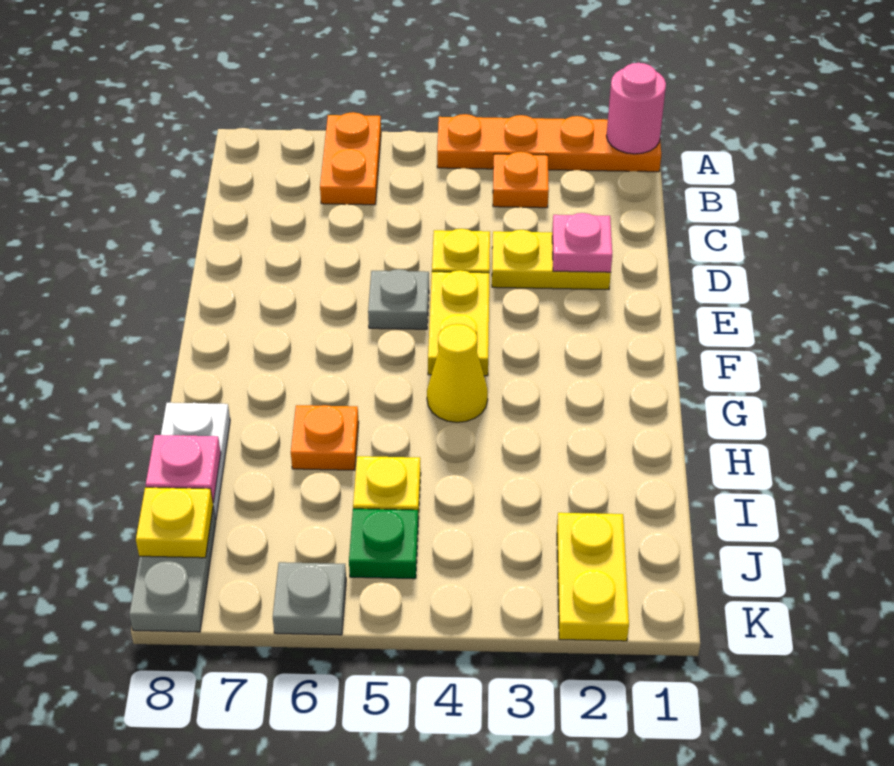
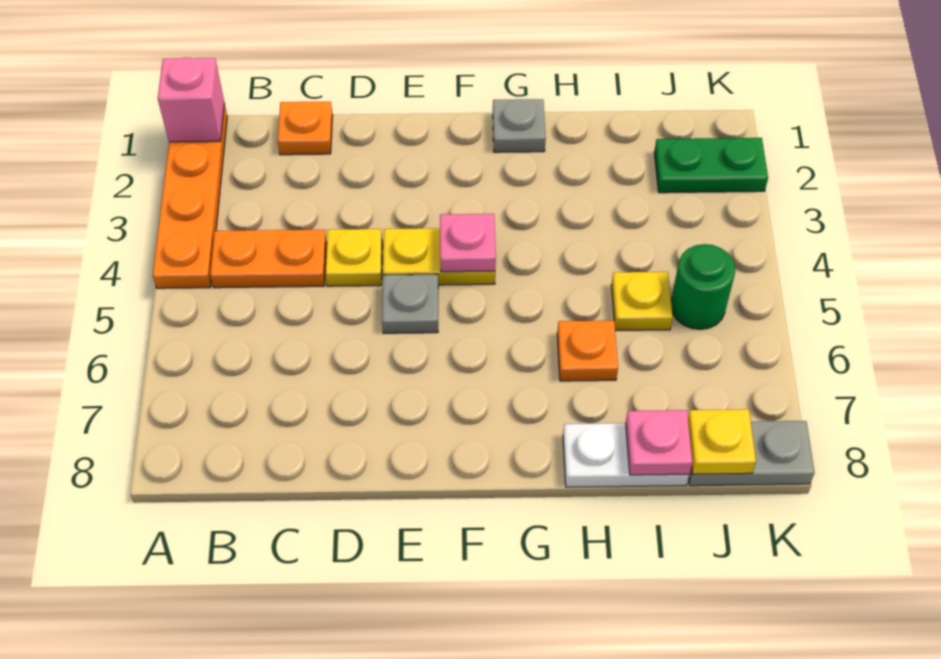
pink round brick A1 level 2 -> pink brick A1 level 2
orange plate A6:B6 level 1 -> orange plate B4:C4 level 1
orange plate B3 level 1 -> orange plate C1 level 1
yellow plate D2:D3 level 1 -> none
pink plate D2 level 2 -> pink plate F4 level 2
yellow cone G4 level 1 -> none
yellow plate J2:K2 level 1 -> green plate J2:K2 level 1
green plate J5 level 1 -> green round brick J5 level 1
grey plate K6 level 1 -> grey plate G1 level 1

